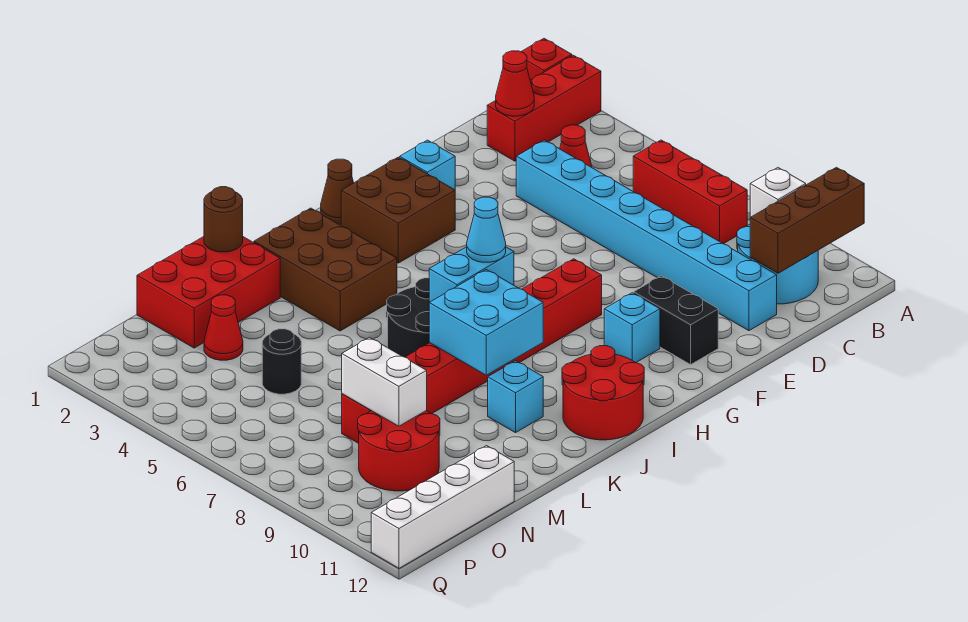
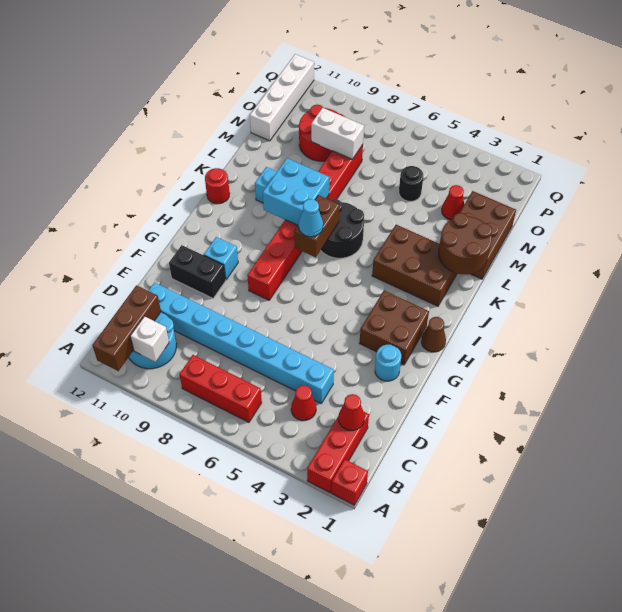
cyan brick F2 level 1 -> cyan round brick F2 level 1
cyan brick I7:J7 level 2 -> brown brick I7:J7 level 2
red round brick I11:J12 level 1 -> red round brick J12 level 1
red brick L1:N2 level 1 -> brown brick L1:N2 level 1
brown round brick L1 level 2 -> brown round brick K1:L2 level 2

